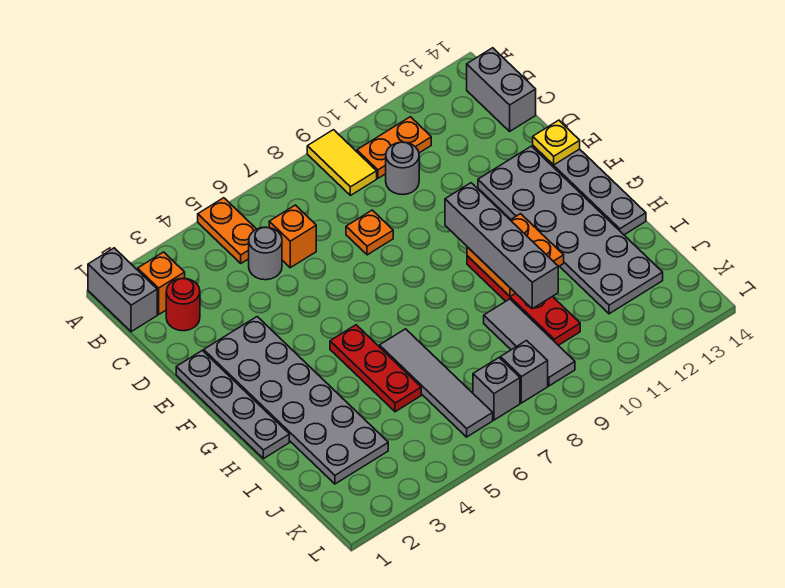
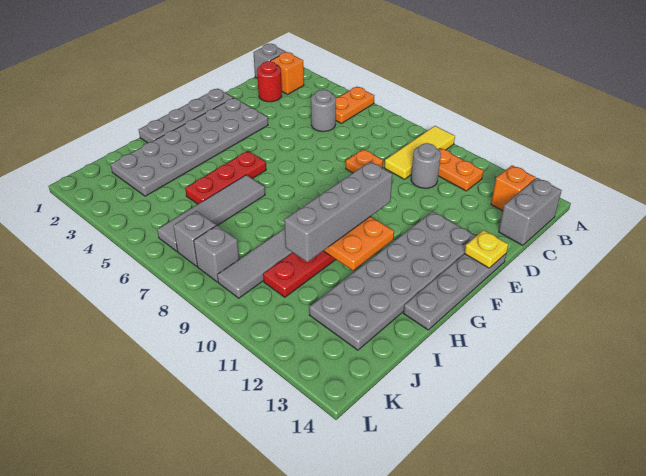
grey brick A1:B1 level 1 -> grey brick B1 level 1
yellow tile A9:B9 level 1 -> yellow tile A9:C9 level 1
orange brick C6 level 1 -> orange brick B13 level 1

